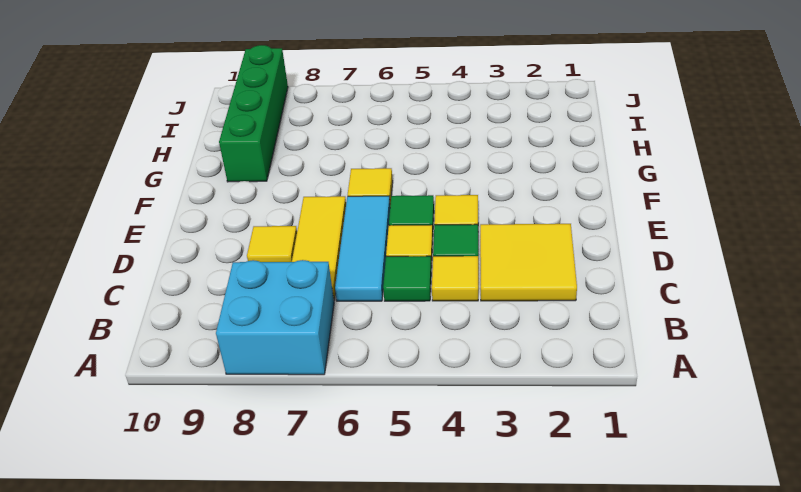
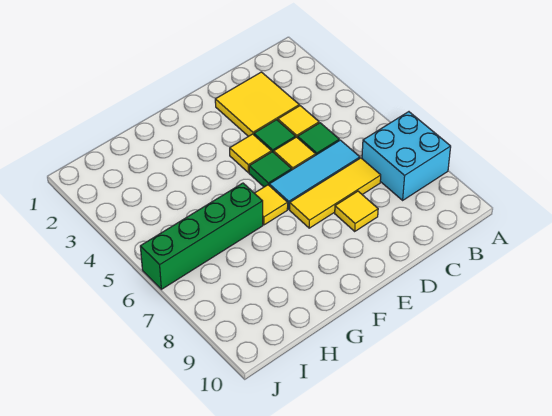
green brick G9:J9 level 1 -> green brick G6:J6 level 1

